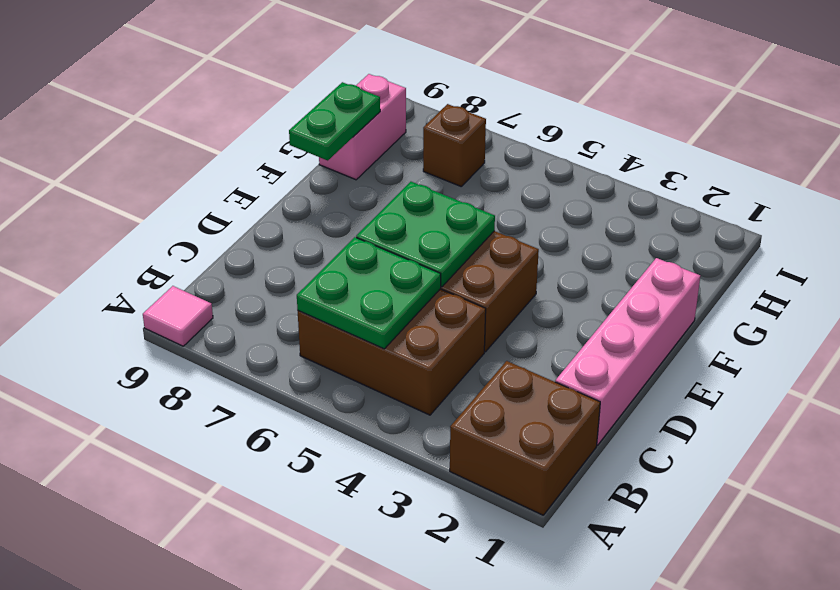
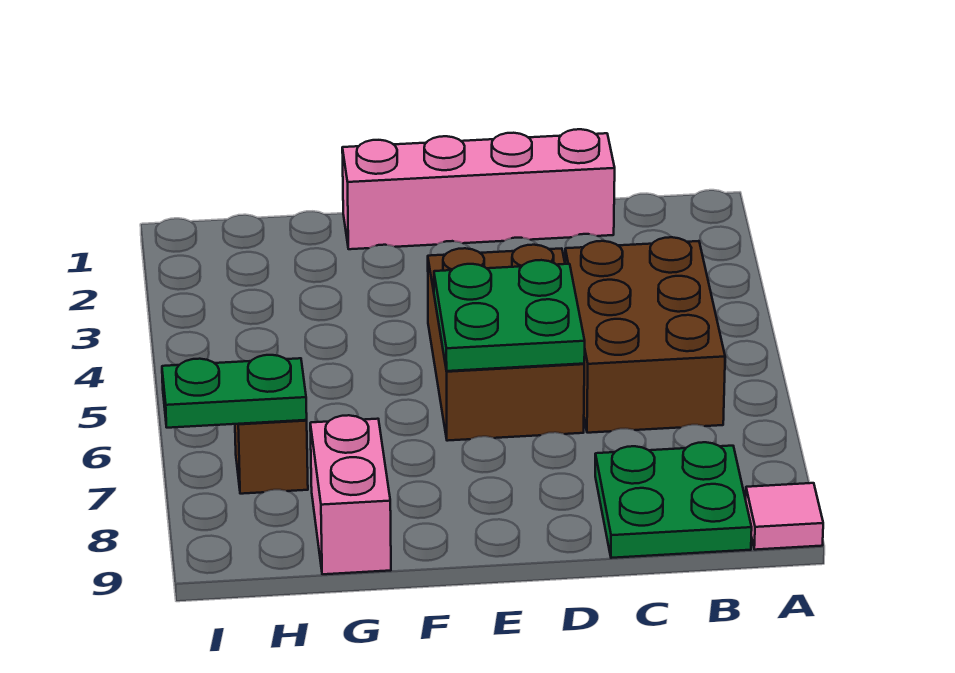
brown brick A1:B2 level 1 -> none
green plate B5:C6 level 2 -> green plate B8:C9 level 1
green plate F9:G9 level 2 -> green plate H7:I7 level 2
pink brick G9:H9 level 1 -> pink brick G8:G9 level 1

